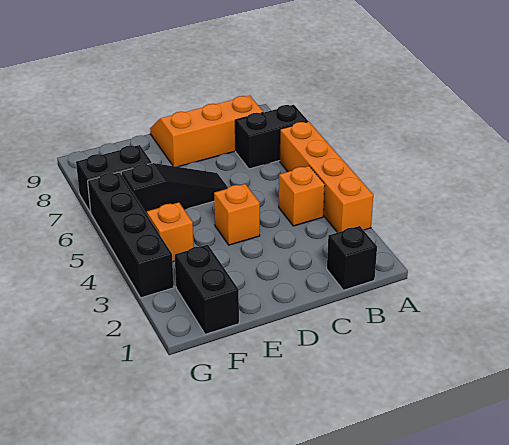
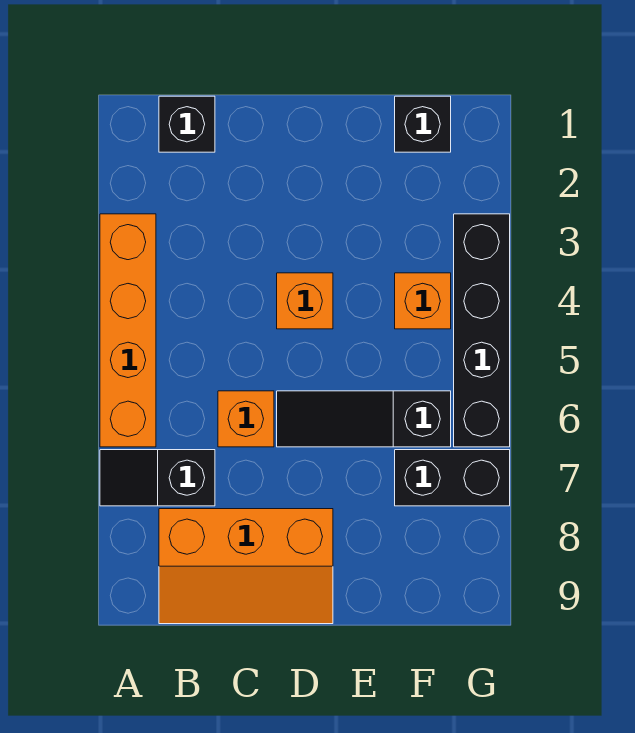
black brick A7:B7 level 1 -> black slope A7:B7 level 1 top B
orange brick B4 level 1 -> orange brick C6 level 1
black brick F1:F2 level 1 -> black brick F1 level 1

